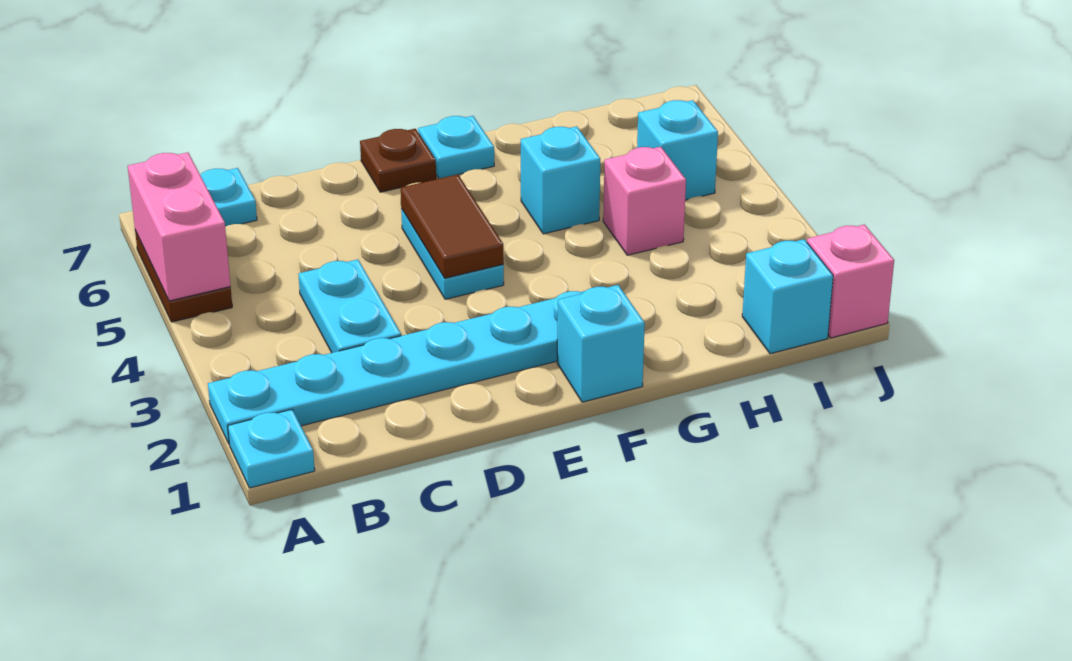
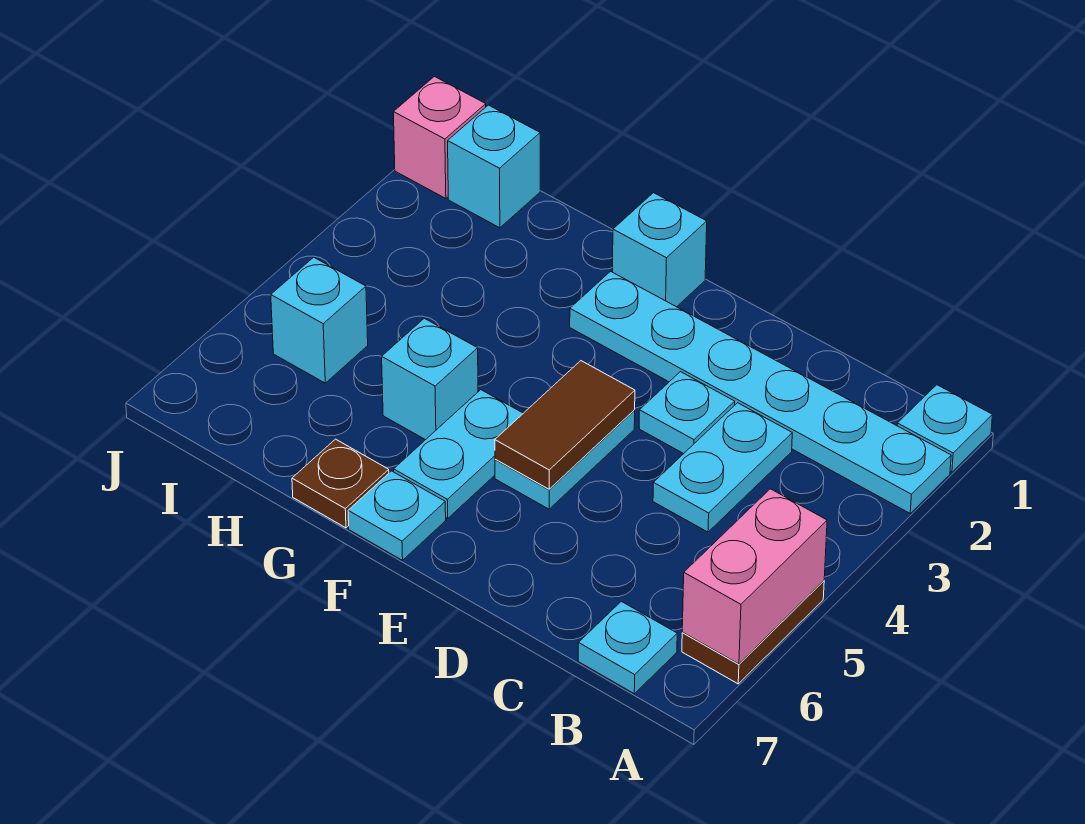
none -> cyan plate D3 level 1
brown plate E7 level 1 -> brown plate G7 level 1
none -> cyan plate F5:F6 level 1
pink brick H4 level 1 -> none

